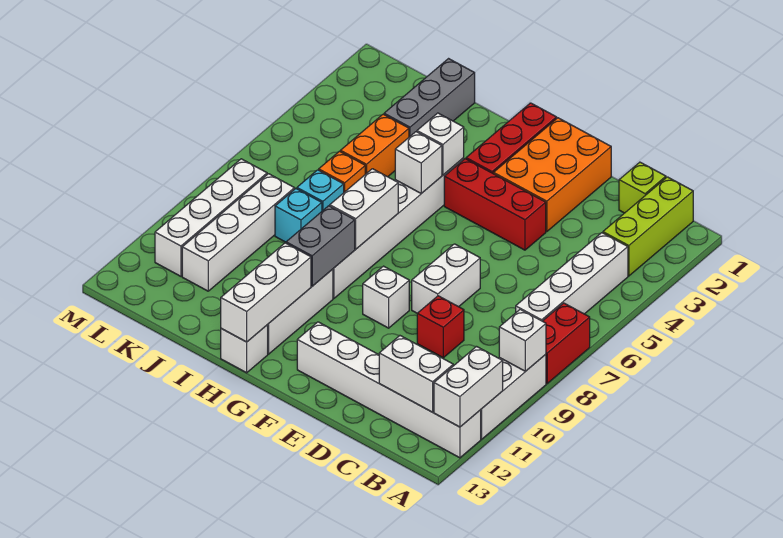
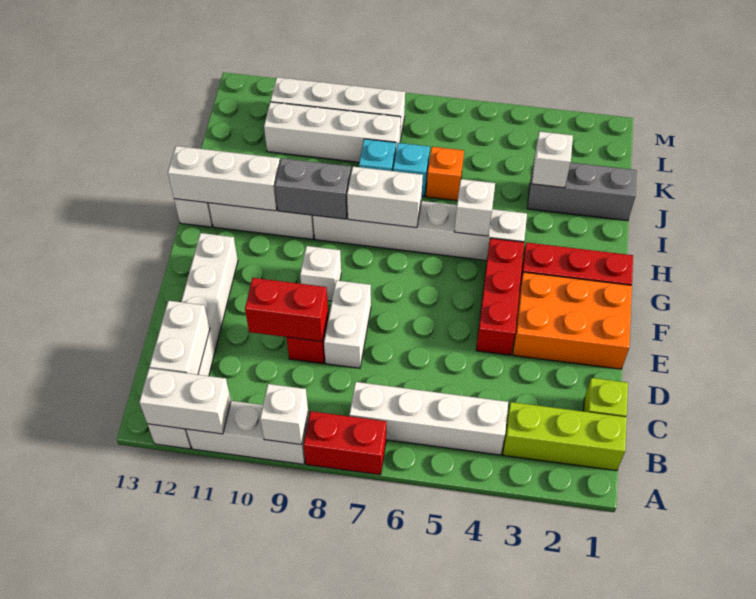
none -> red brick D9:D10 level 2
white brick E7:E8 level 1 -> white brick D8:E8 level 1
white brick H4 level 2 -> white brick J3 level 2
orange brick J4:J5 level 1 -> none

